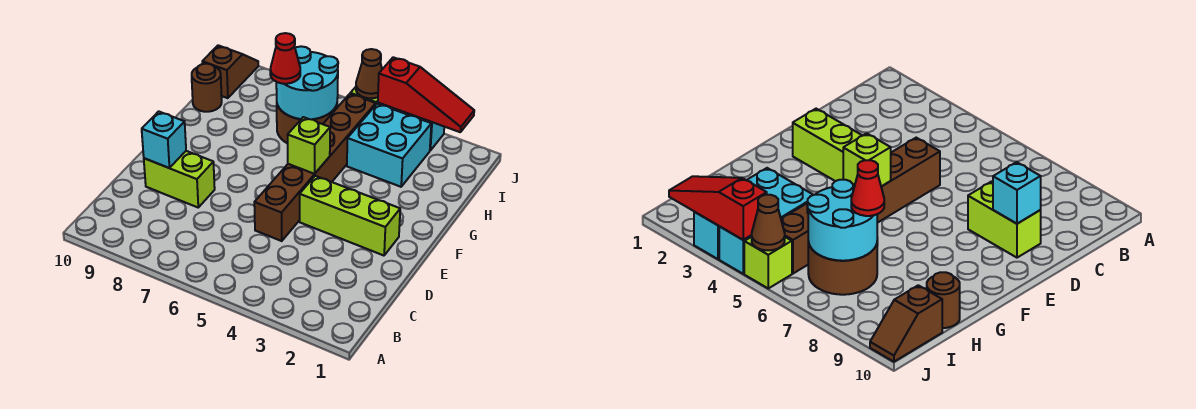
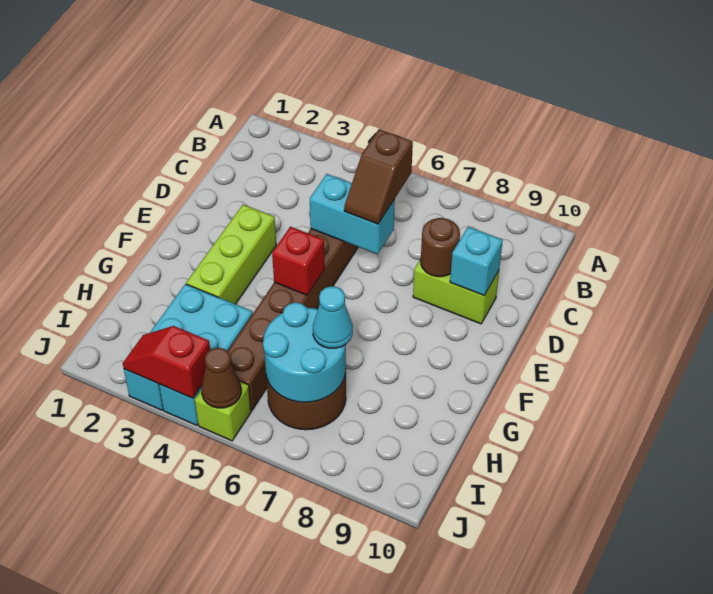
none -> cyan brick D5:D6 level 2
lime brick E2:E4 level 1 -> lime brick E3:G3 level 1
lime brick F5 level 2 -> red brick F5 level 2
red cone H7 level 3 -> cyan cone H7 level 3
brown round brick H10 level 1 -> brown round brick D8 level 2
brown slope I10:J10 level 1 top I -> brown slope C6:D6 level 3 top C
red slope J2:J4 level 2 top 4 -> red slope J3:J4 level 2 top 4

